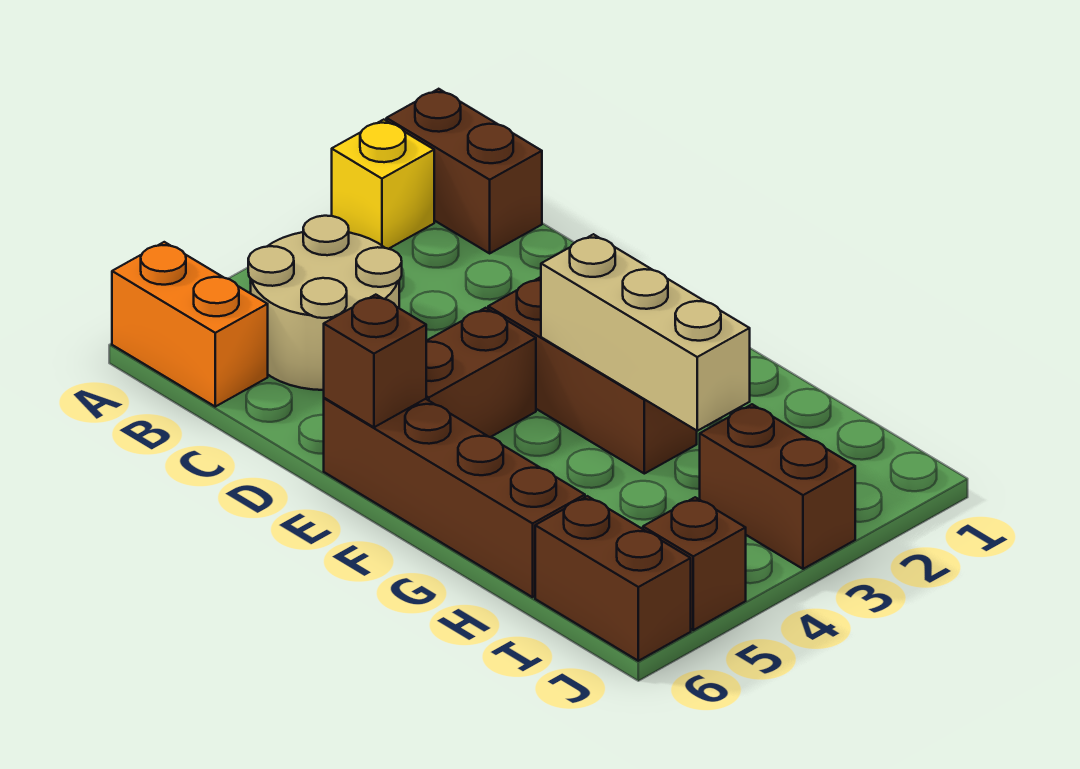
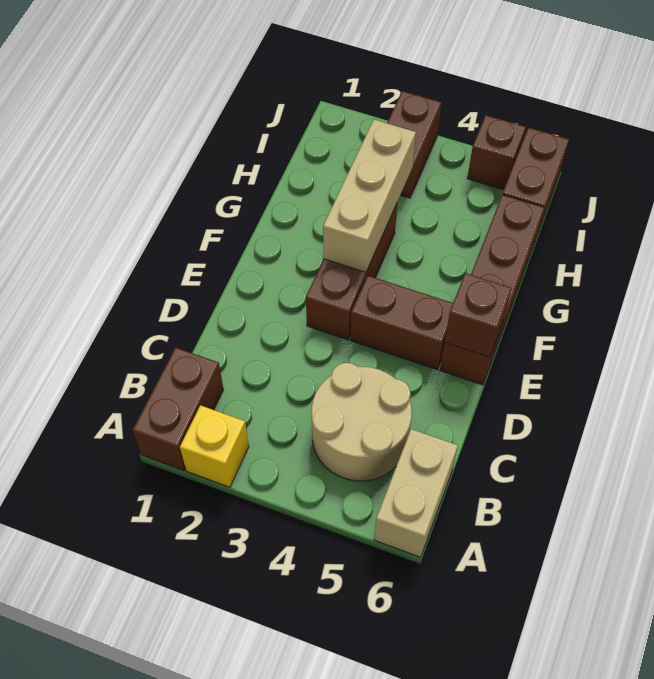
orange brick A6:B6 level 1 -> tan brick A6:B6 level 1

